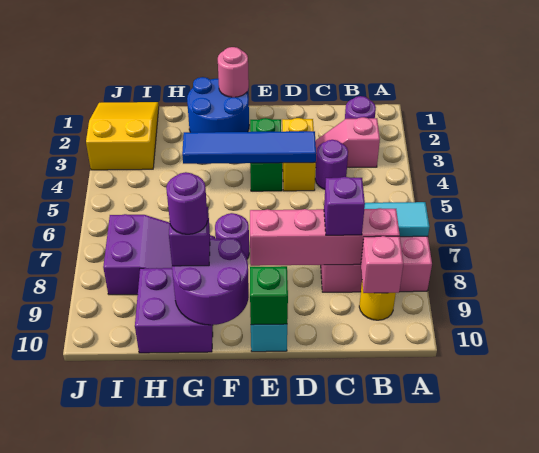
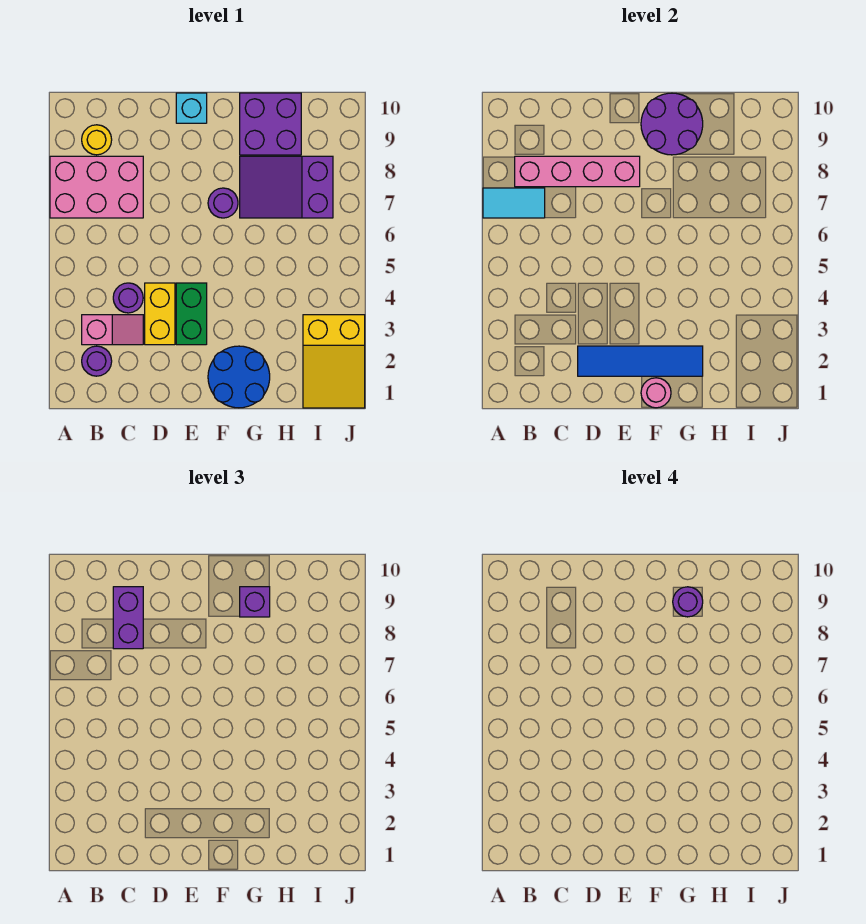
pink brick B9 level 2 -> none
purple brick C8 level 3 -> purple brick C8:C9 level 3
blue tile D4:G4 level 2 -> blue tile D2:G2 level 2
green brick E10 level 2 -> none

